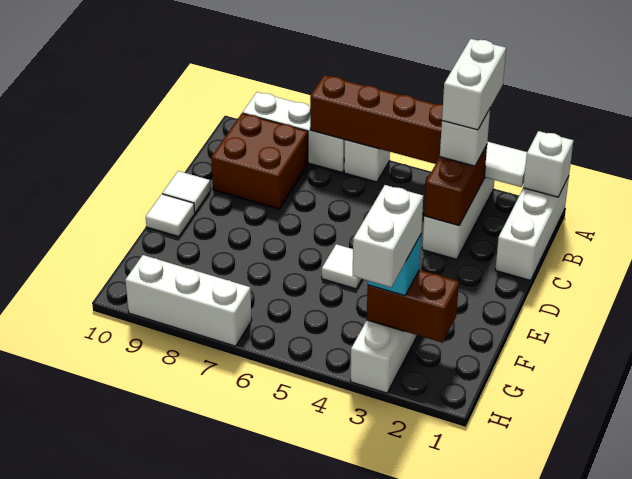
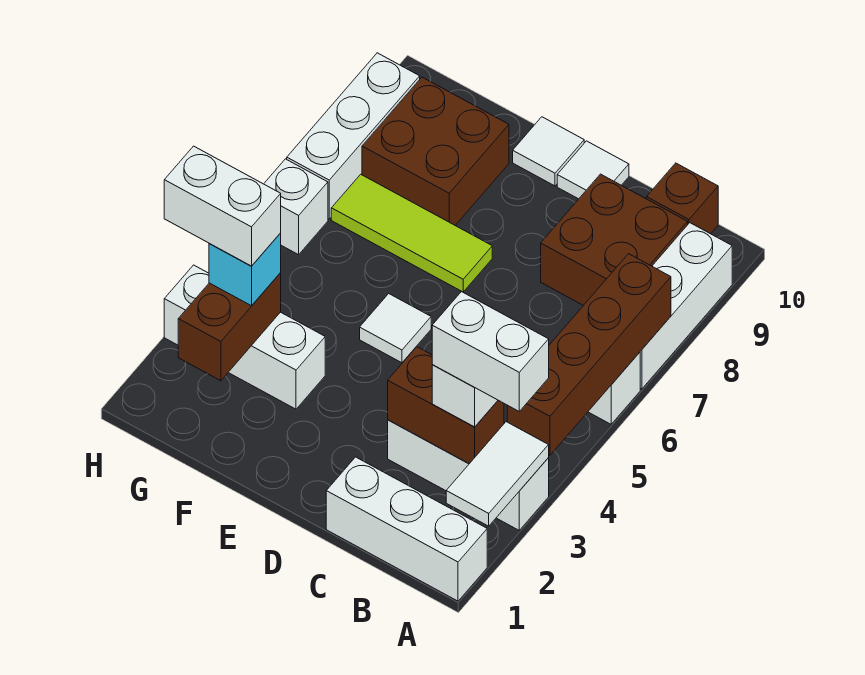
white brick A1 level 2 -> white brick H6 level 1
none -> brown brick B10 level 1
none -> lime tile E7:G7 level 1
none -> brown brick F8:G9 level 1

